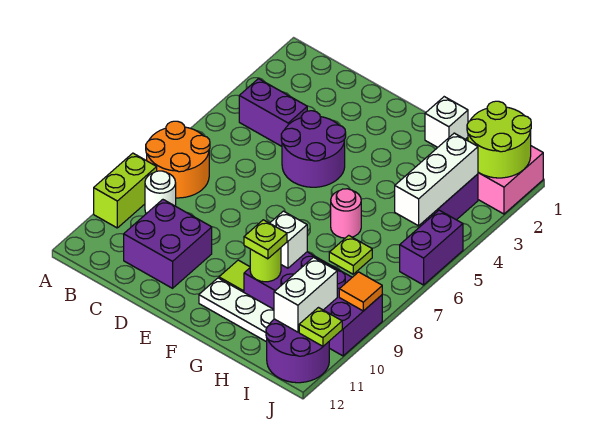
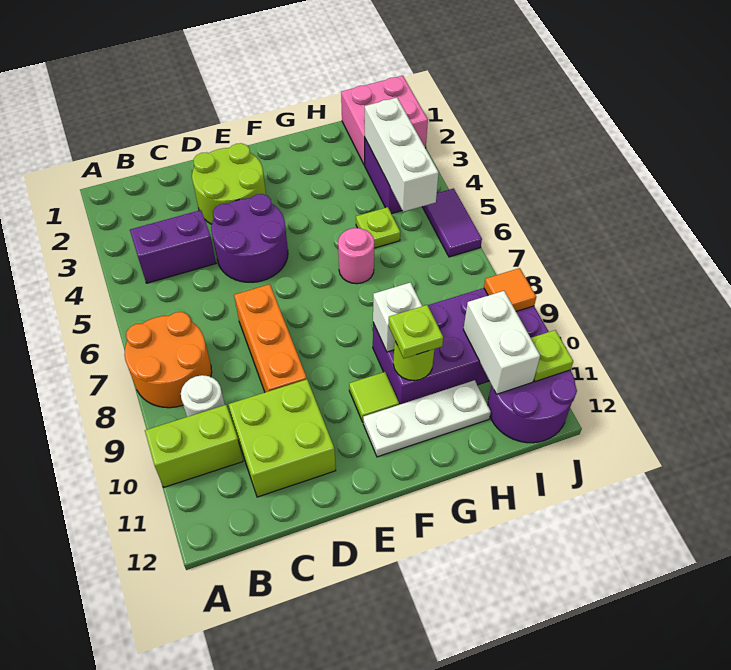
lime brick A9:A10 level 1 -> lime brick A10:B10 level 1
purple brick C10:D11 level 1 -> lime brick C10:D11 level 1
none -> orange brick D7:D9 level 1
white brick G1 level 1 -> none
lime plate H7 level 1 -> lime plate H5 level 1
lime round brick I1:J2 level 2 -> lime round brick D2:E3 level 1
purple brick J5:J6 level 1 -> purple tile J5:J6 level 1

